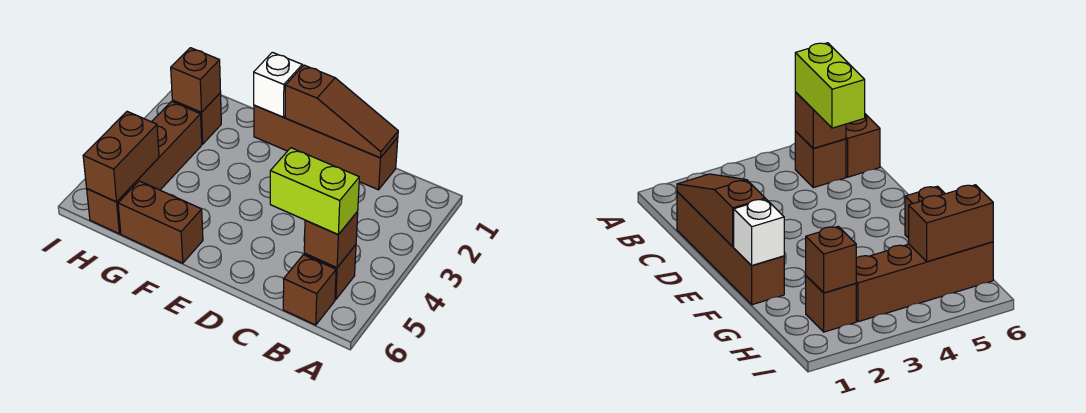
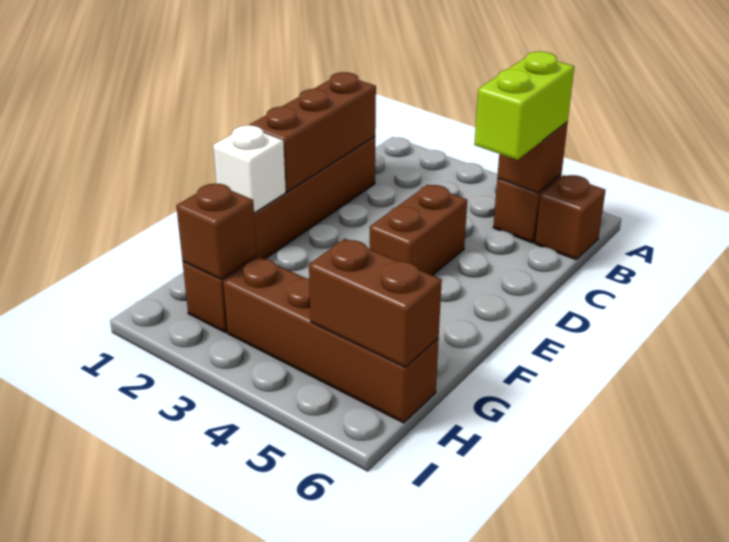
brown slope C1:E1 level 2 top E -> brown brick C1:E1 level 2
brown brick F6:G6 level 1 -> brown brick D4:E4 level 1

